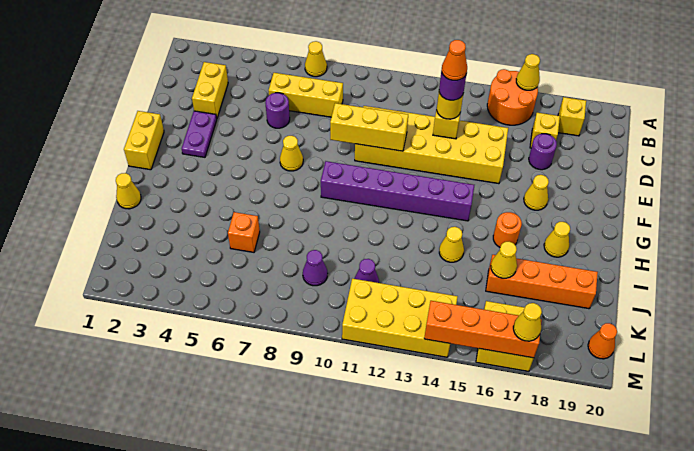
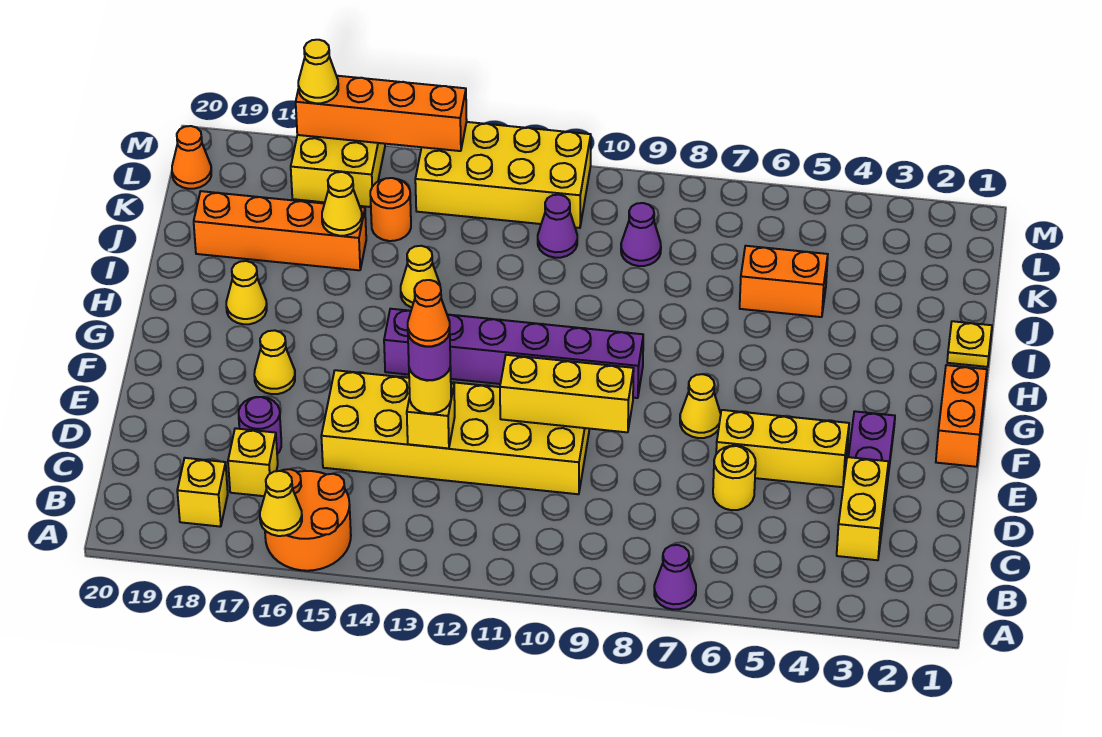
yellow cone A7 level 1 -> purple cone A7 level 1
yellow brick C6:C8 level 1 -> yellow brick E4:E6 level 1
purple round brick D6 level 1 -> yellow round brick D6 level 1
yellow brick F1:G1 level 1 -> orange brick F1:G1 level 1
orange round brick H16 level 1 -> orange round brick K15 level 1
yellow cone I1 level 1 -> yellow plate I1 level 1
orange brick J6 level 1 -> orange brick J5:J6 level 1

